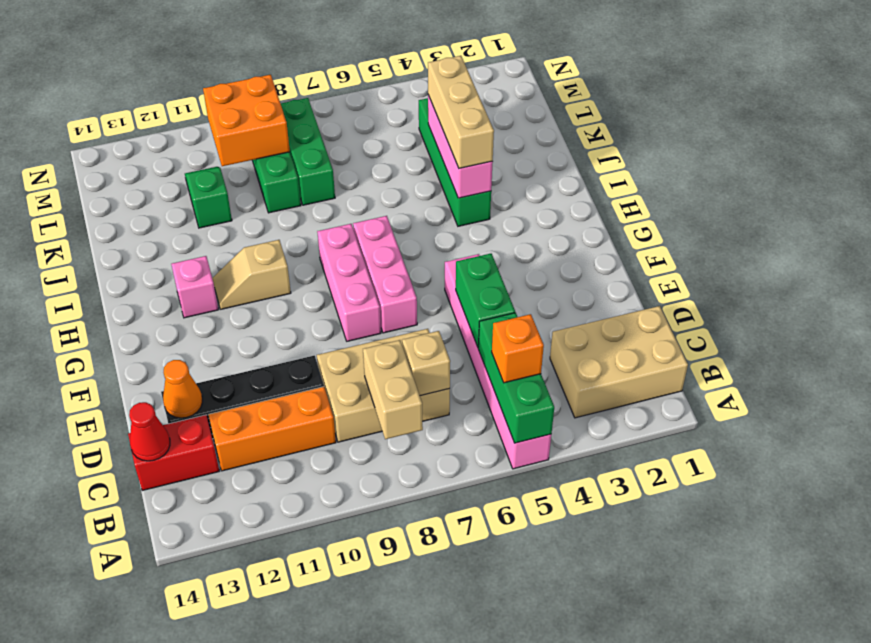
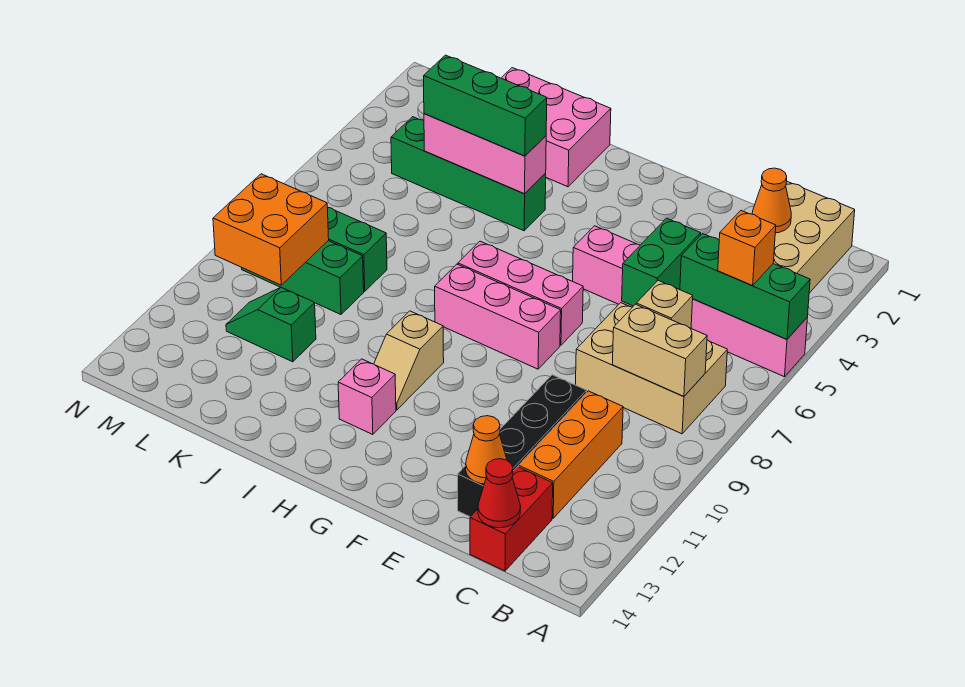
none -> orange cone C2 level 2
tan brick C7:D9 level 1 -> tan brick B7:D8 level 1
green brick D5:E5 level 2 -> green brick D5:D6 level 2
none -> pink brick I1:K2 level 1
tan brick I4:K4 level 3 -> green brick I4:K4 level 3

